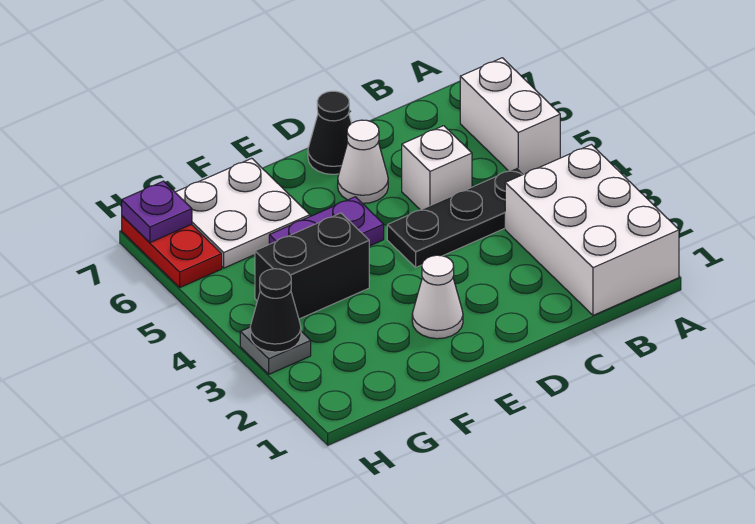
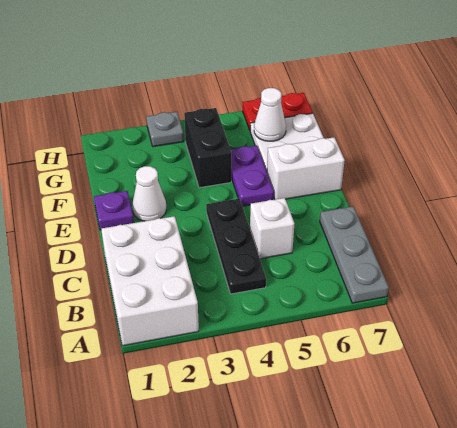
white brick A1:B3 level 1 -> white brick A1:C2 level 1
white brick A5:A6 level 1 -> white brick E6:E7 level 1
none -> grey plate A7:C7 level 1
white cone D6 level 1 -> white cone G6 level 2
black cone D7 level 1 -> none
black cone H3 level 2 -> none
purple plate H7 level 2 -> purple plate E1 level 1

